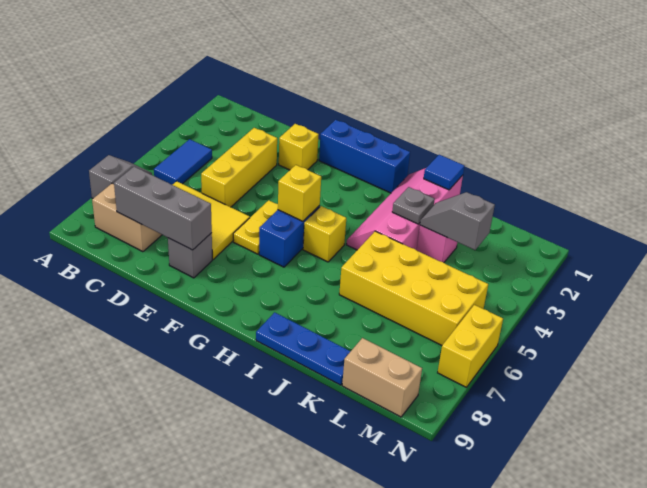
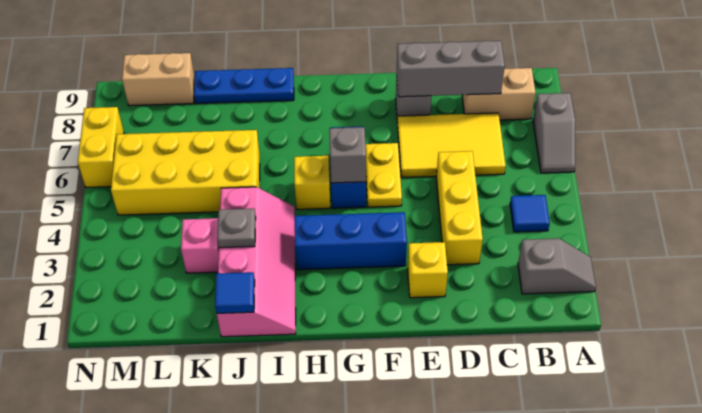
blue tile B4:B5 level 1 -> blue tile B4 level 1
blue brick F1:H1 level 1 -> blue brick F3:H3 level 1
yellow brick G5 level 2 -> grey brick G5 level 2
grey slope K3:L3 level 2 top L -> grey slope A2:B2 level 1 top B

